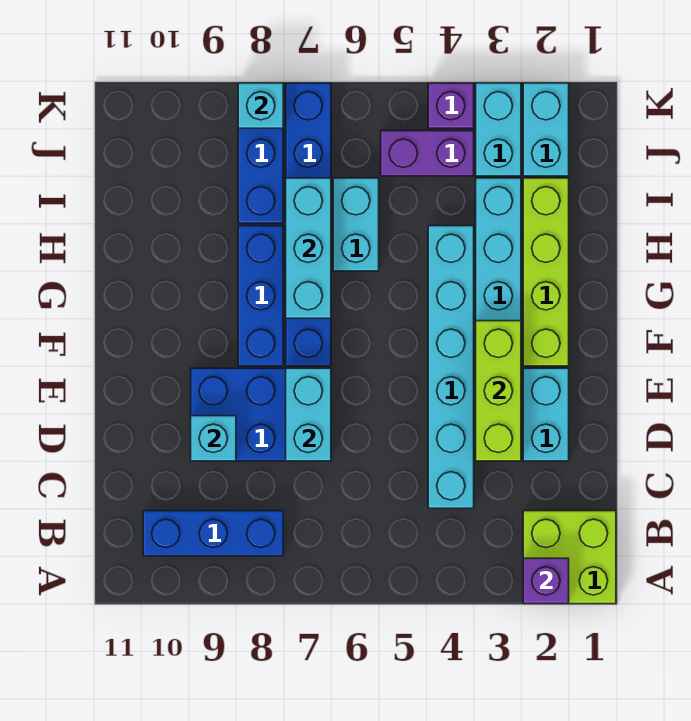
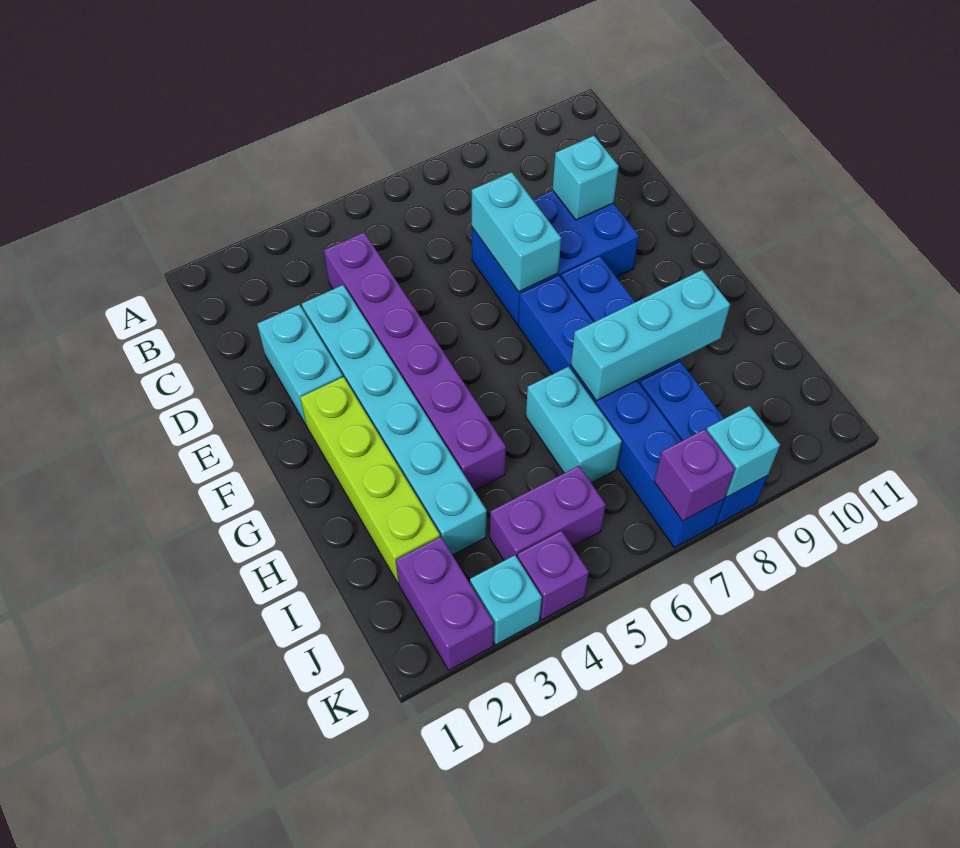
lime brick A1:B2 level 1 -> none
purple brick A2 level 2 -> purple brick K7 level 2
blue brick B8:B10 level 1 -> none
cyan brick C4:H4 level 1 -> purple brick C4:H4 level 1
lime brick D3:F3 level 2 -> none
cyan brick G7:I7 level 2 -> cyan brick H7:H9 level 2
cyan brick J2:K2 level 1 -> purple brick J2:K2 level 1
cyan brick J3:K3 level 1 -> cyan brick K3 level 1

